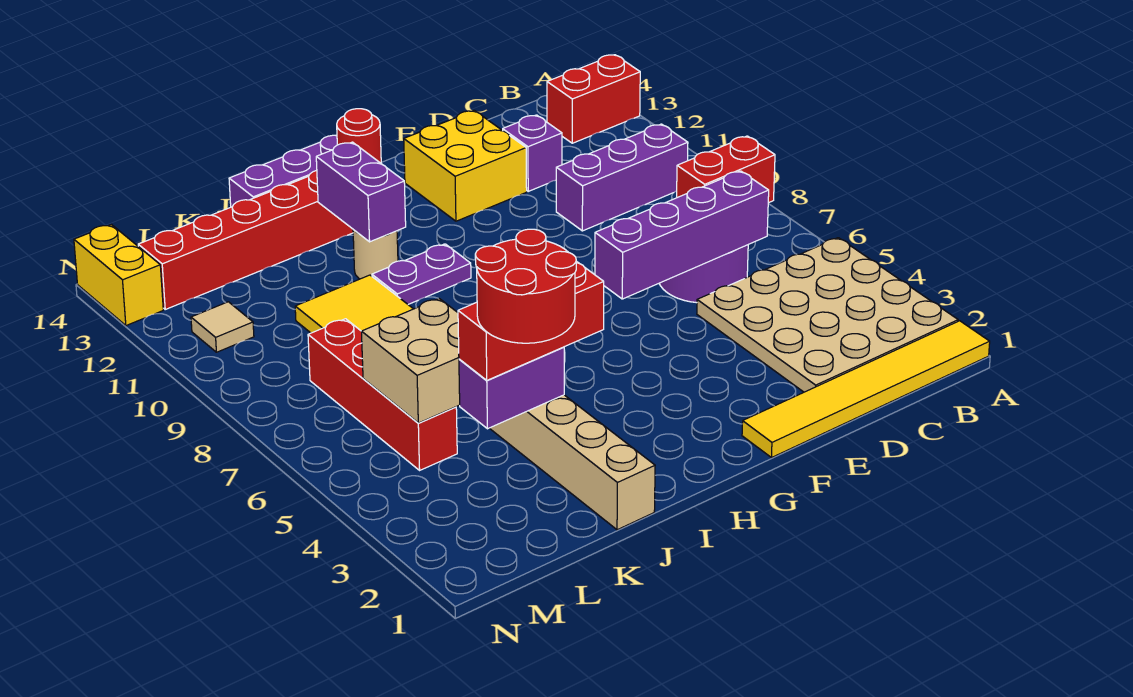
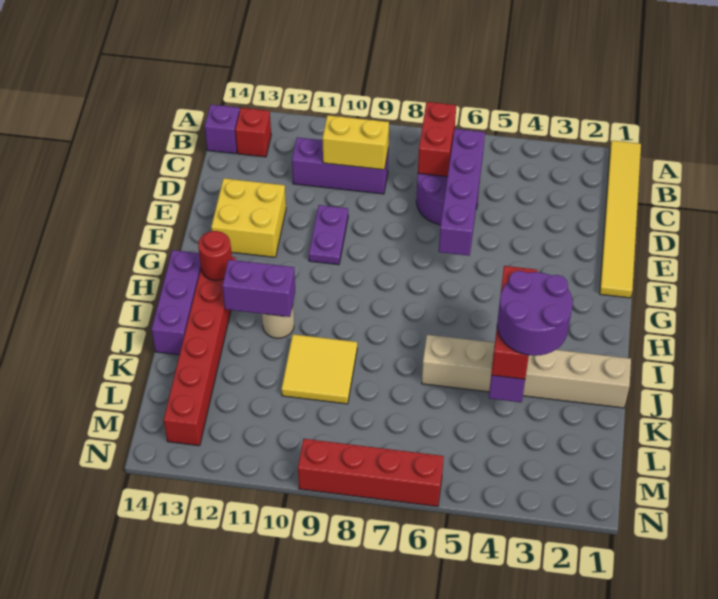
tan plate A2:D5 level 1 -> none
red brick A13:B13 level 1 -> red brick B13 level 1
purple brick B10:D10 level 1 -> purple brick C9:C11 level 1
purple brick D12 level 1 -> purple brick B14 level 1
purple plate H10:I10 level 1 -> purple plate E10:F10 level 1
red round brick J3:K4 level 4 -> purple round brick J3:K4 level 4
tan brick K5:L6 level 2 -> none
red brick L5:L8 level 1 -> red brick N6:N9 level 1
tan tile M11 level 1 -> none
yellow brick N13:N14 level 1 -> yellow brick C9:C10 level 2

